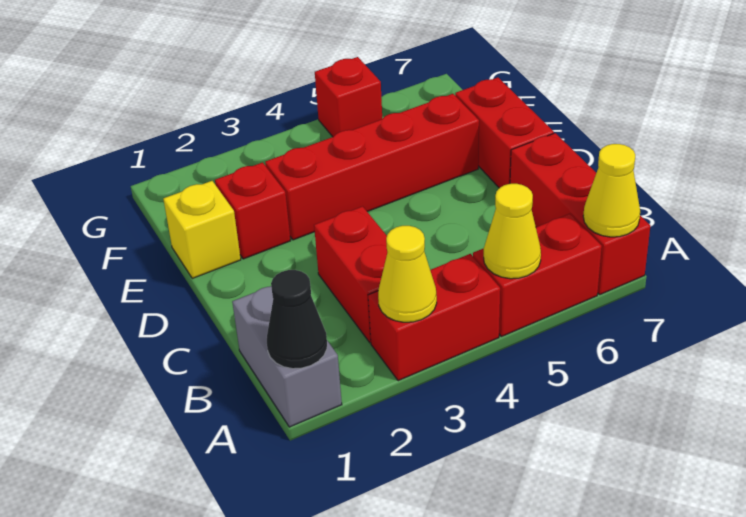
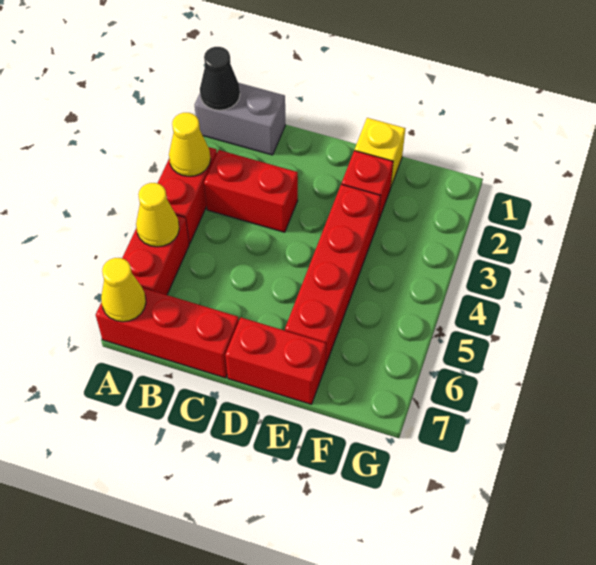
red brick G5 level 1 -> none

